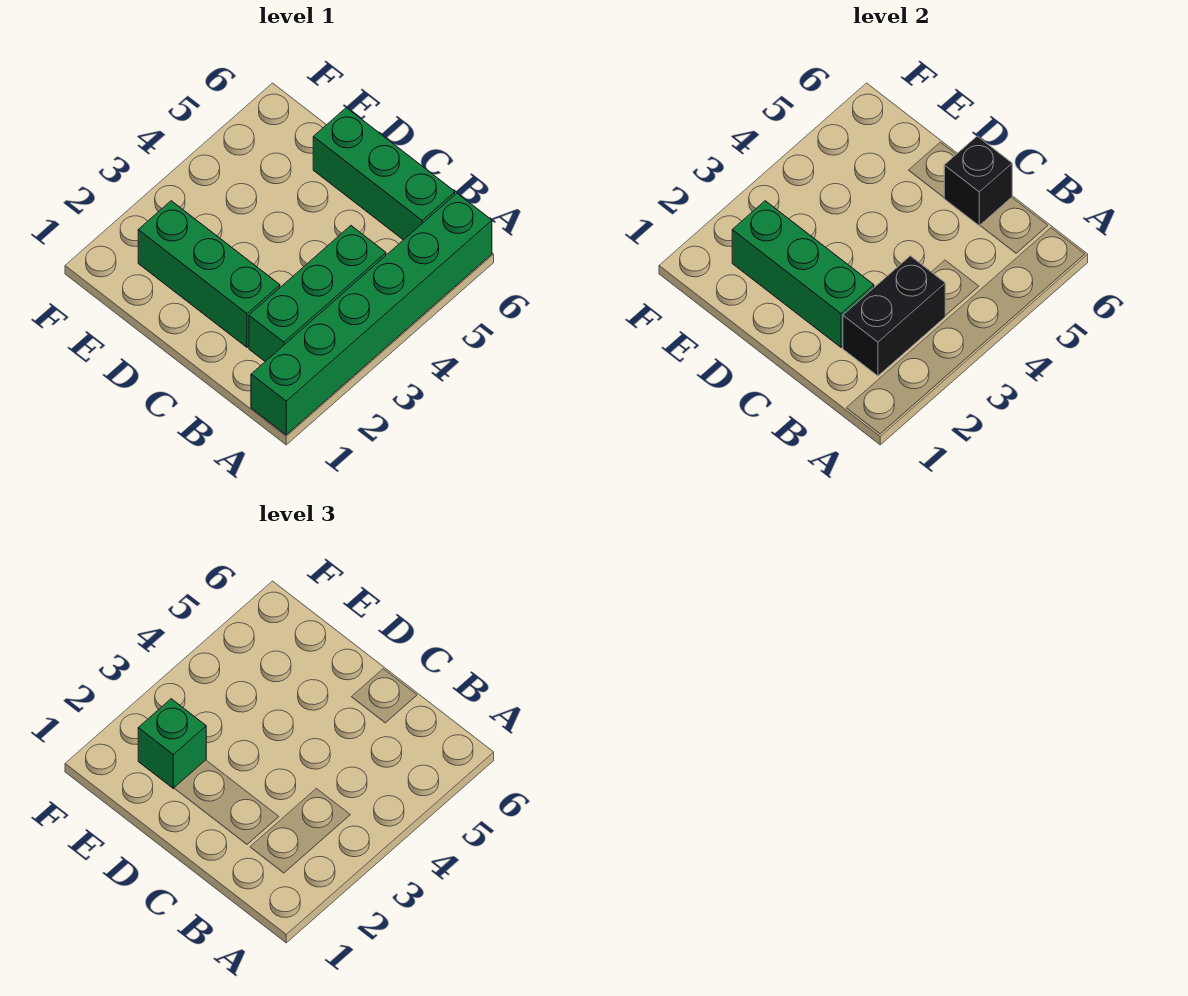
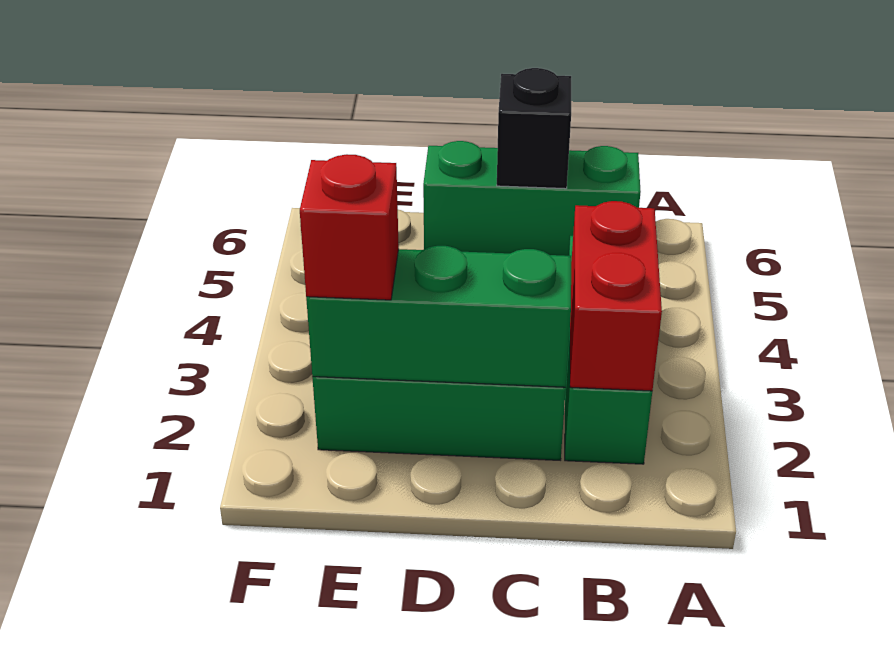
green brick A1:A6 level 1 -> none
black brick B2:B3 level 2 -> red brick B2:B3 level 2
green brick E2 level 3 -> red brick E2 level 3

